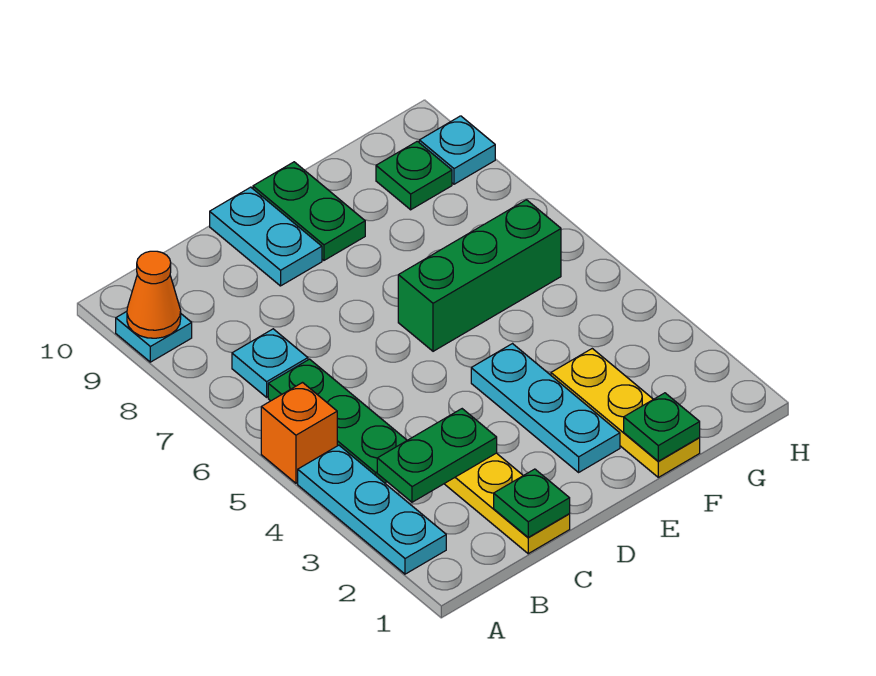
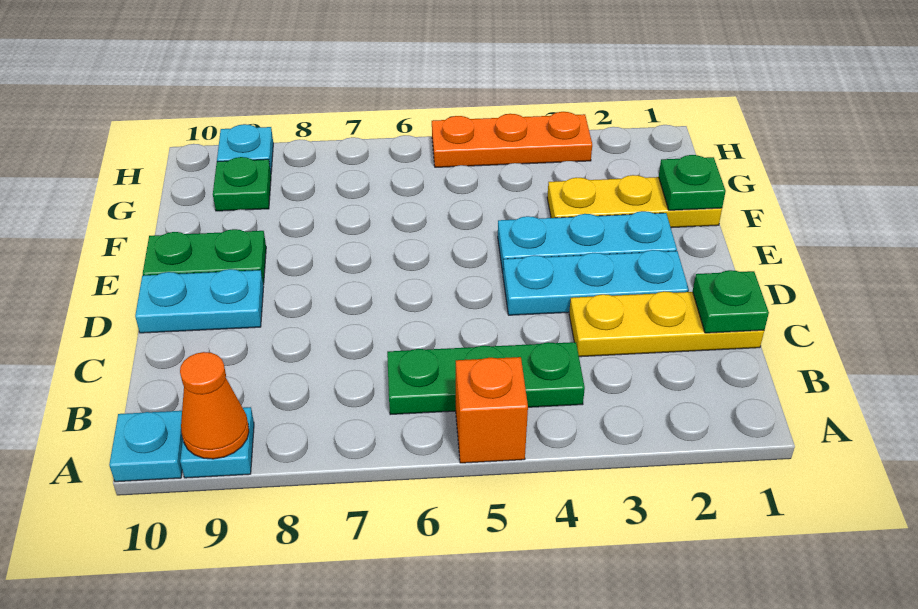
cyan plate A2:A4 level 1 -> cyan plate D2:D4 level 1
green plate B3:C3 level 2 -> none
cyan plate B7 level 1 -> cyan plate A10 level 1
green brick E6:G6 level 1 -> none
none -> orange plate H3:H5 level 1

